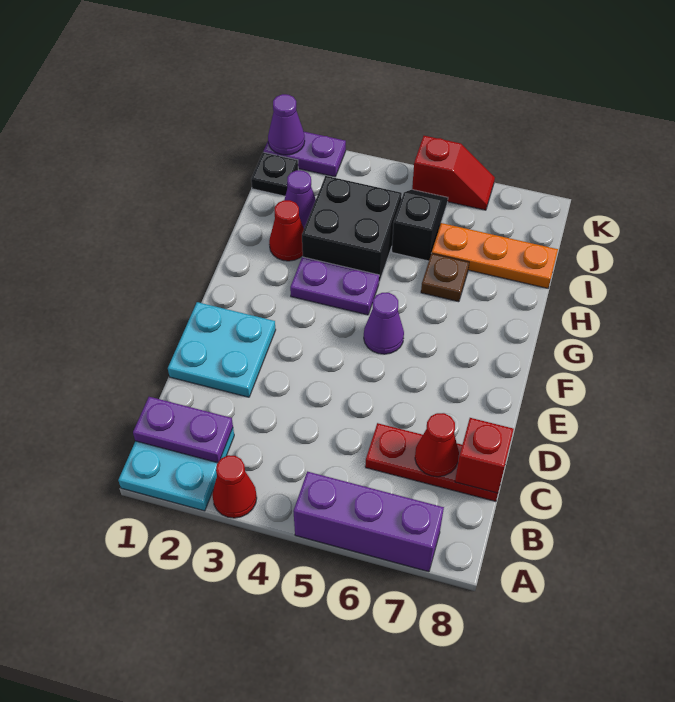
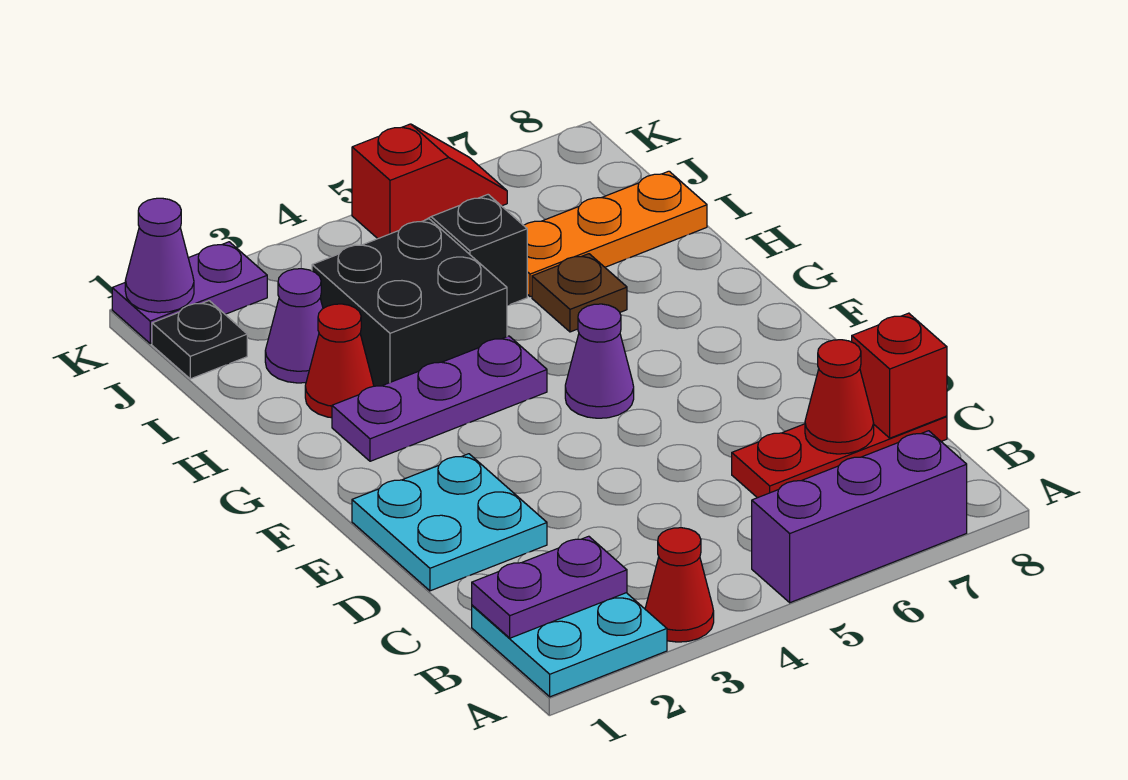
purple plate G3:G4 level 1 -> purple plate G2:G4 level 1

